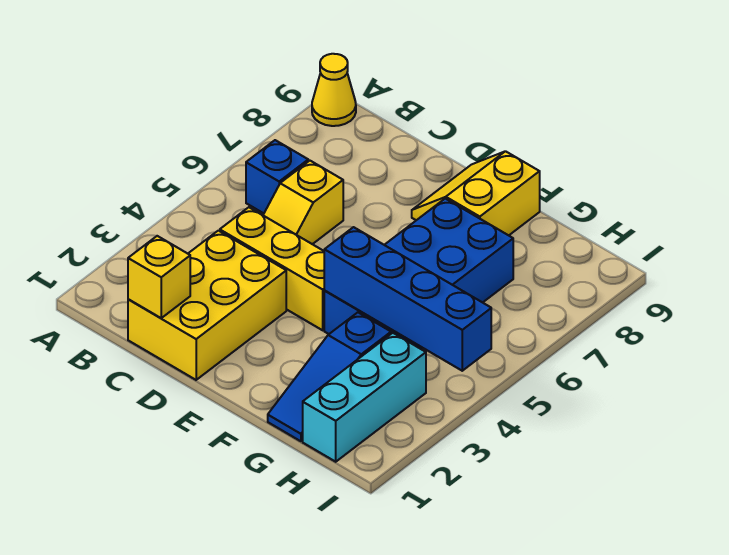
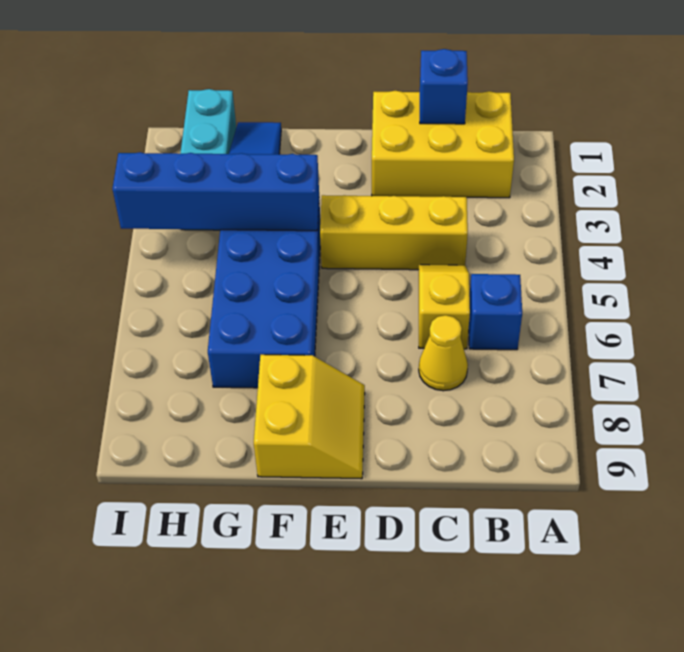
yellow cone A9 level 1 -> yellow cone C7 level 1
yellow brick C1:D3 level 1 -> yellow brick B1:D2 level 1
yellow brick C1 level 2 -> blue brick C1 level 2

